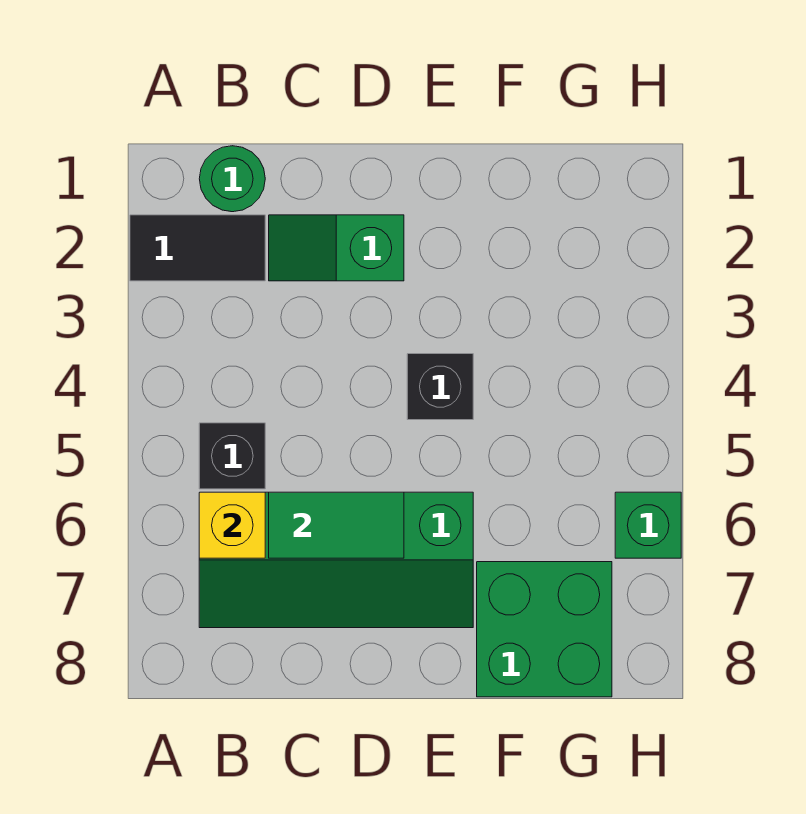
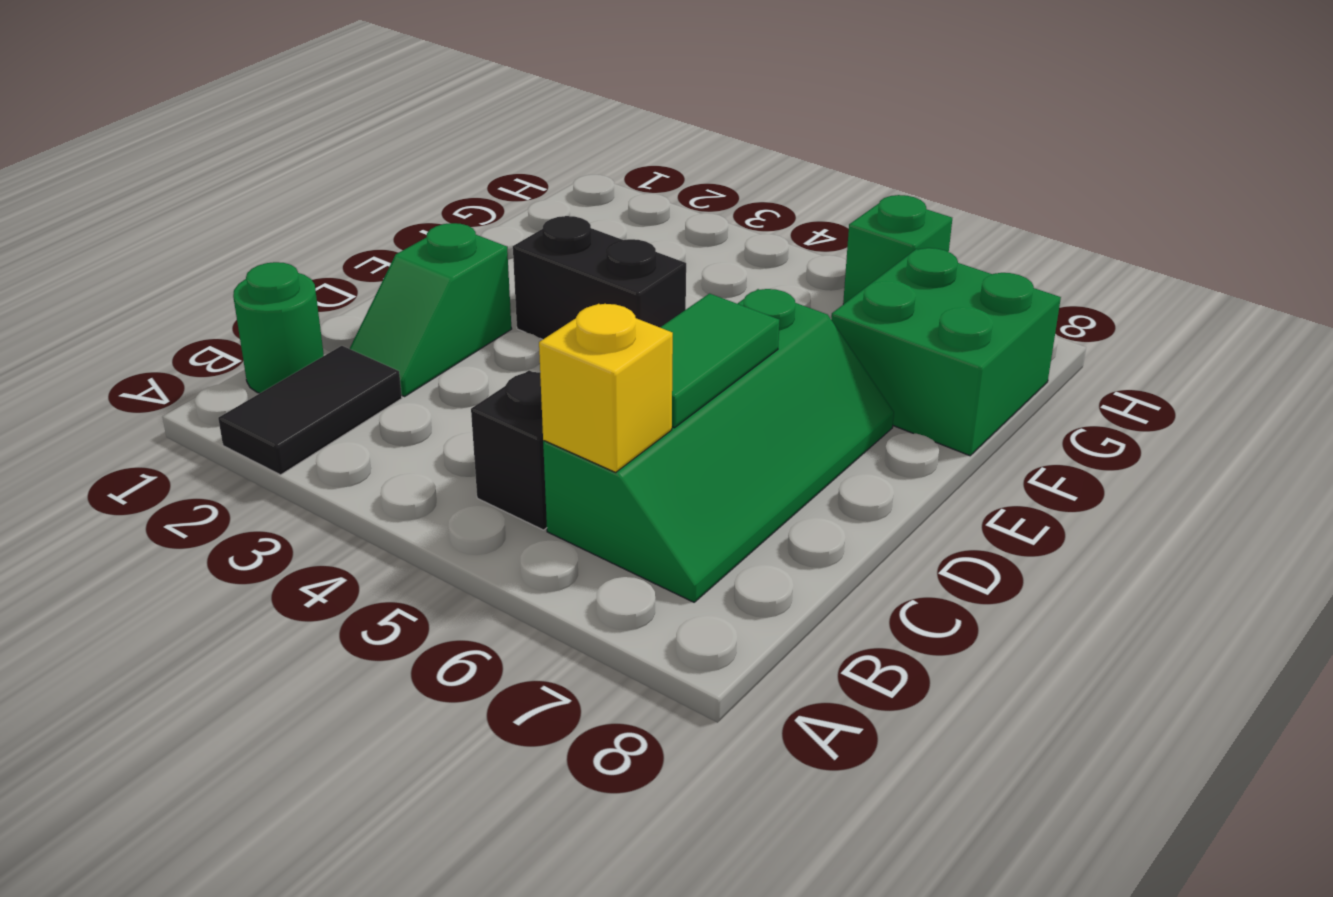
black brick E4 level 1 -> black brick E3:E4 level 1

